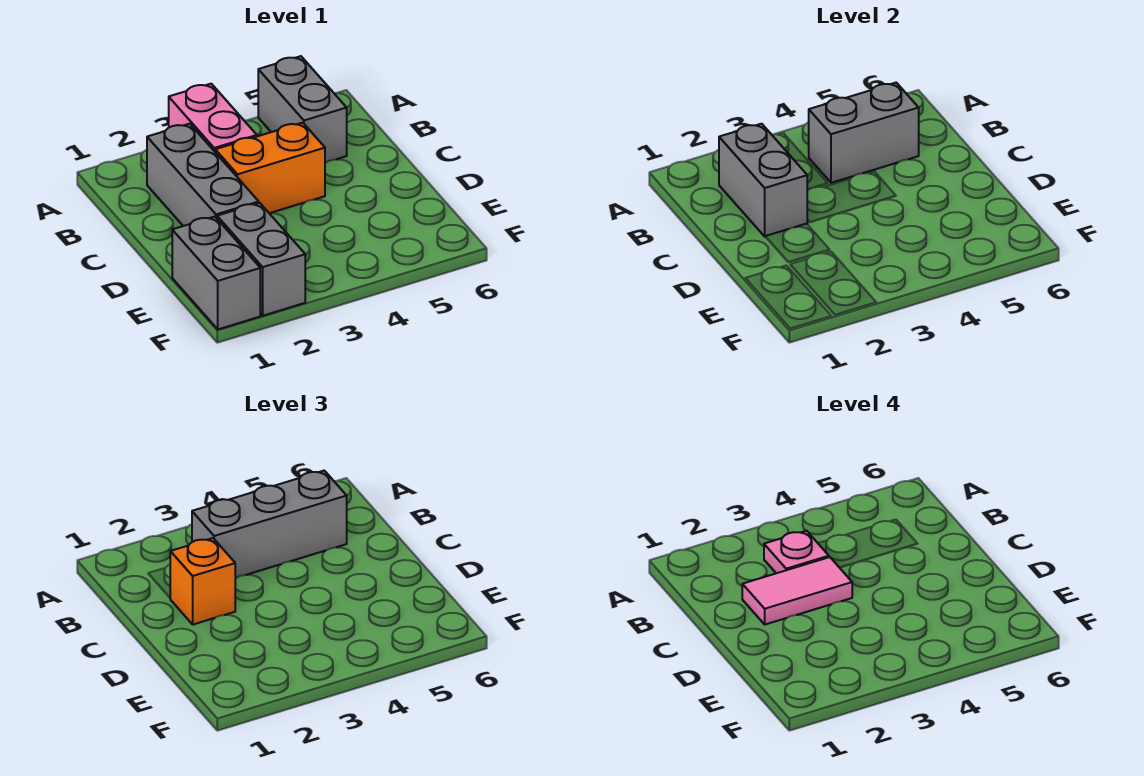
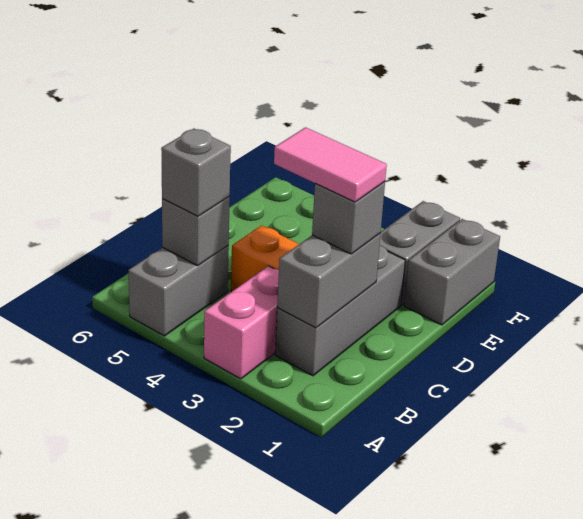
grey brick B3:B5 level 3 -> grey brick B5 level 3
pink plate B3 level 4 -> none
grey brick B4:B5 level 2 -> grey brick B5 level 2
orange brick C2 level 3 -> grey brick C2 level 3

